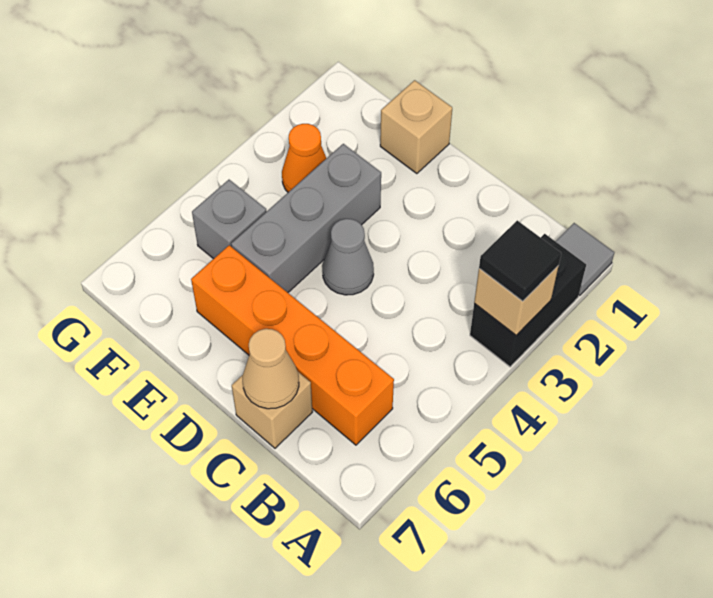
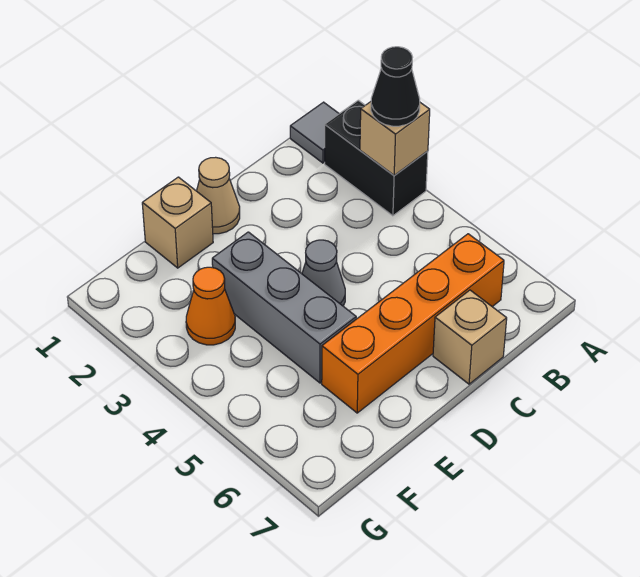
black tile A3 level 3 -> black cone A3 level 3
tan cone C7 level 2 -> tan cone D1 level 1
grey brick F5 level 1 -> none

